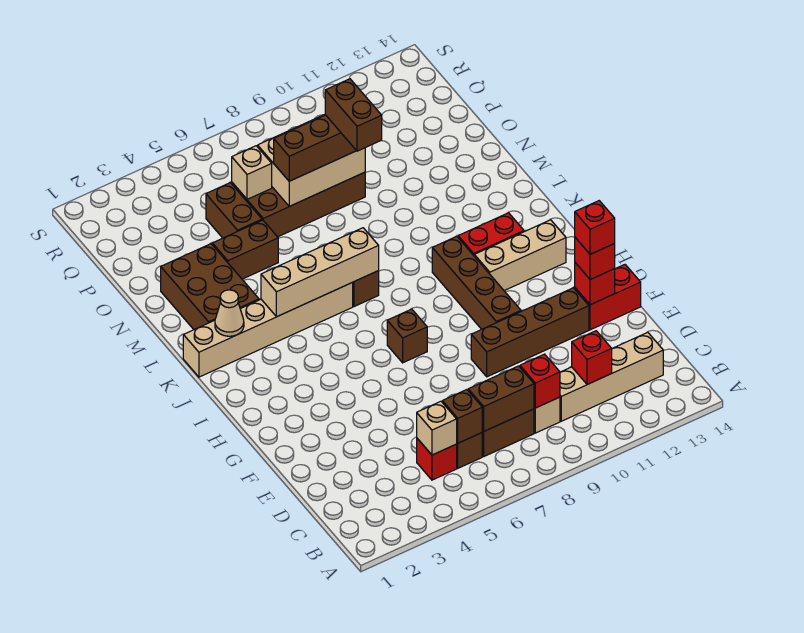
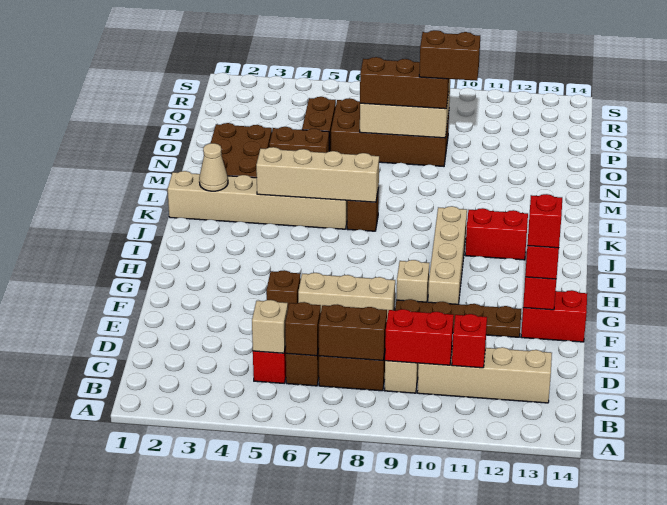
red brick C9 level 2 -> red brick C9:C10 level 2
brown brick F9:F12 level 1 -> brown plate F9:F12 level 1
brown brick G10:J10 level 1 -> tan brick G10:J10 level 1
brown brick H7 level 1 -> brown brick F5 level 1
tan brick I11:I13 level 1 -> tan brick F6:F8 level 1
brown brick N9:O9 level 4 -> brown brick O9:O10 level 4
tan brick P6 level 2 -> tan brick G9 level 1

